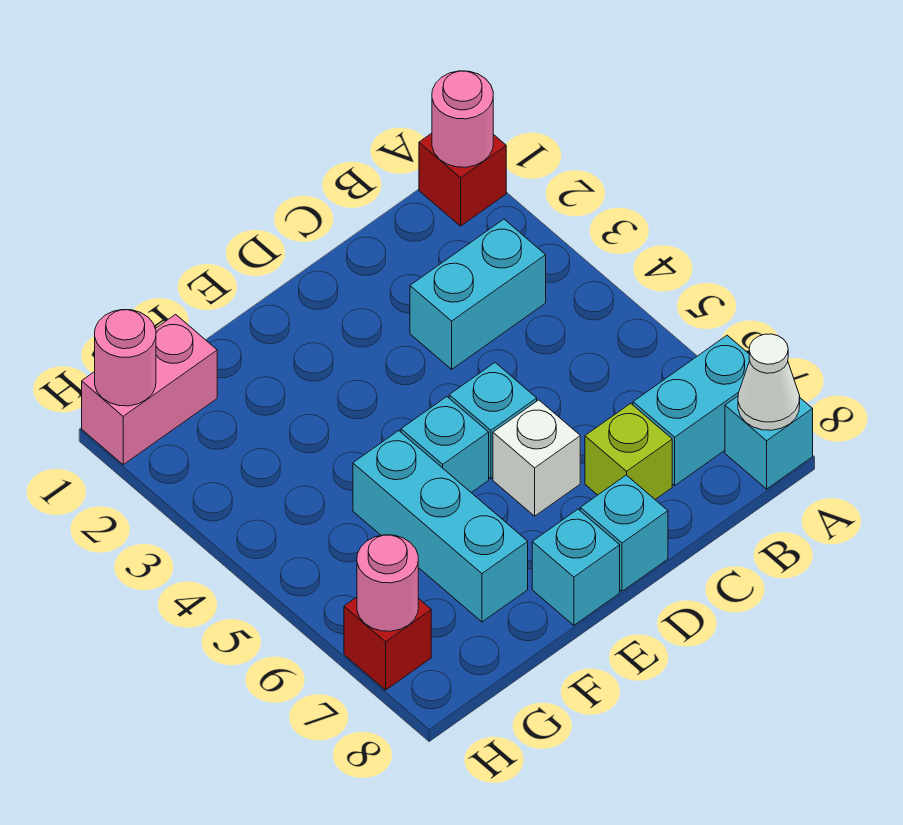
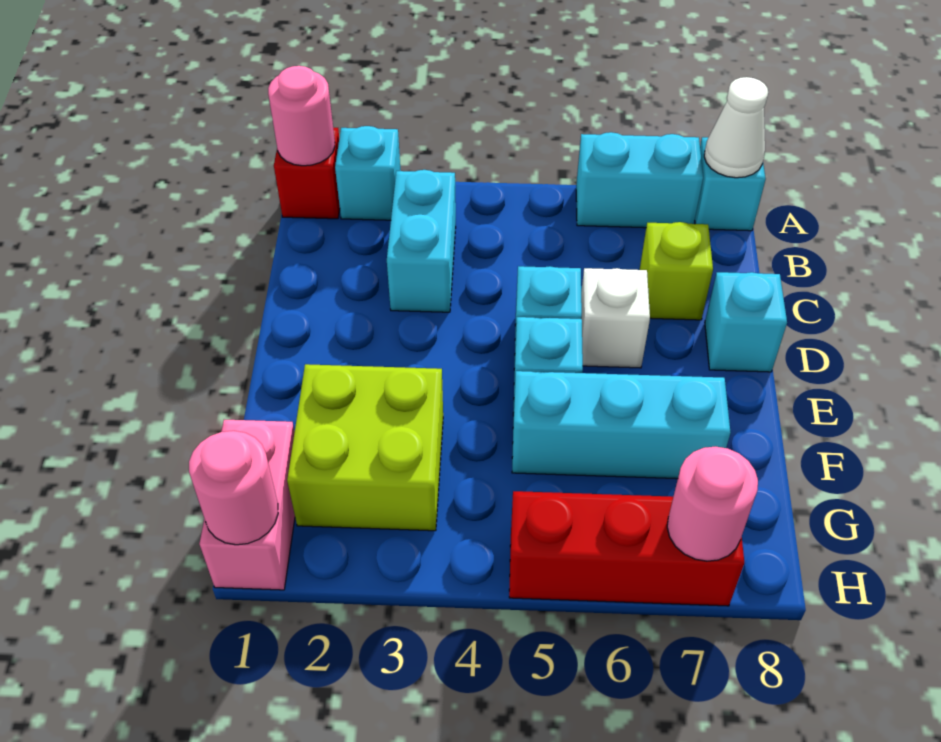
cyan brick A7:B7 level 1 -> cyan brick A6:A7 level 1
cyan brick E8 level 1 -> cyan brick A2 level 1
none -> lime brick F2:G3 level 1
red brick H7 level 1 -> red brick H5:H7 level 1

